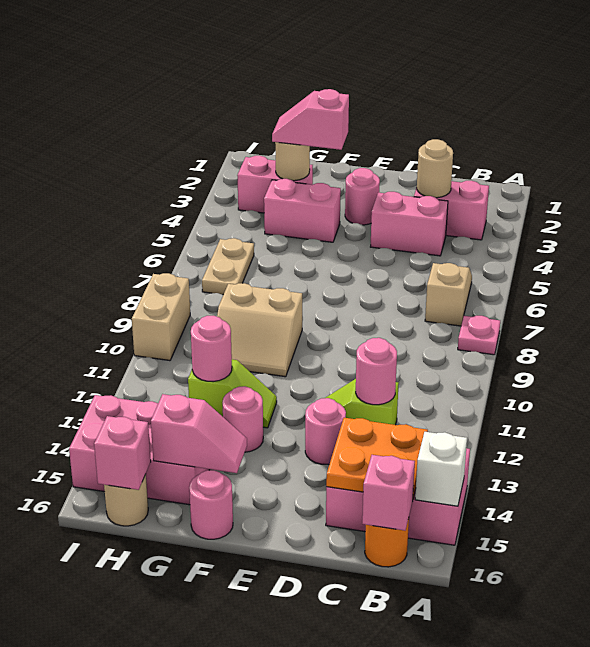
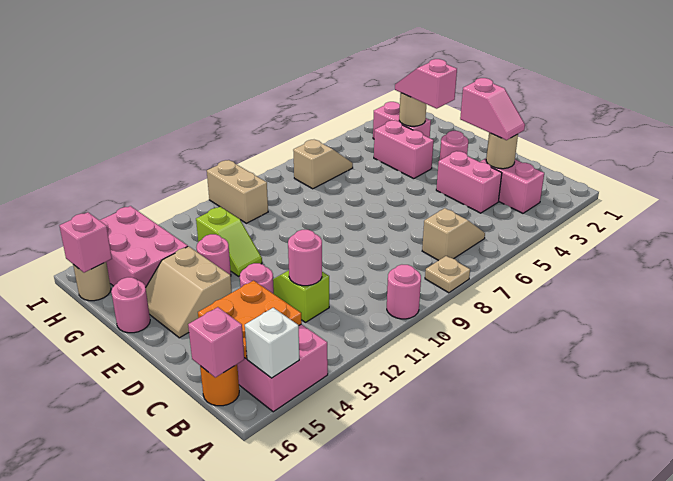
pink plate A8 level 1 -> tan plate A8 level 1
tan slope F9:G10 level 1 top 9 -> tan slope E14:F15 level 1 top 14
pink slope F15:G15 level 2 top G -> pink slope C3:D3 level 3 top D
pink round brick G12 level 2 -> pink round brick A10 level 1
tan plate H6:H7 level 1 -> tan slope H6:H7 level 1 top 7
tan brick I9:I10 level 1 -> tan brick H10:I10 level 1

